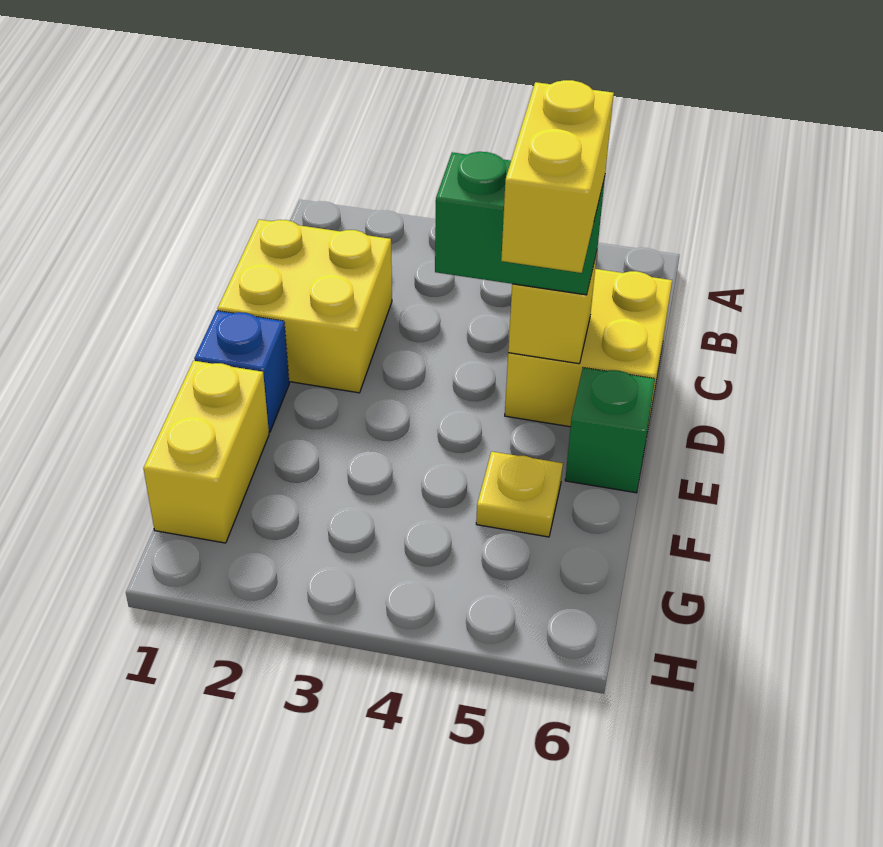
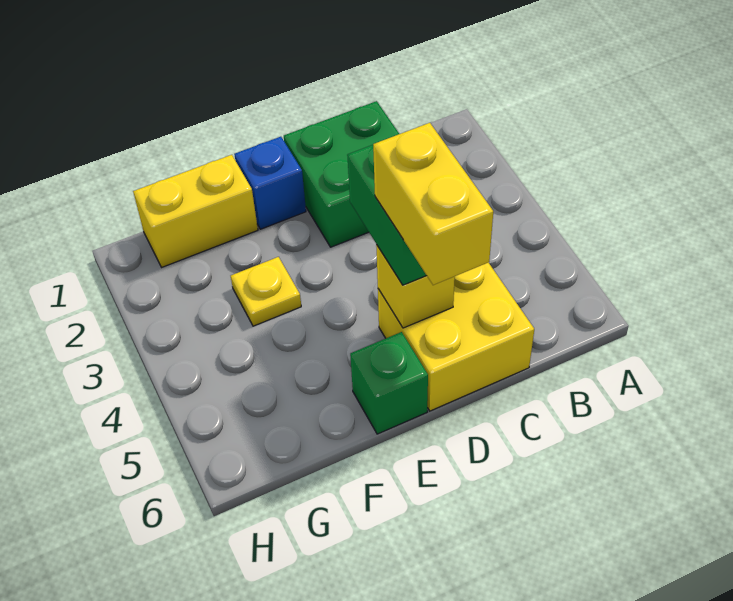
yellow brick C1:D2 level 1 -> green brick C1:D2 level 1
yellow brick D5:E5 level 4 -> yellow brick D5:D6 level 4
yellow plate F5 level 1 -> yellow plate F3 level 1

